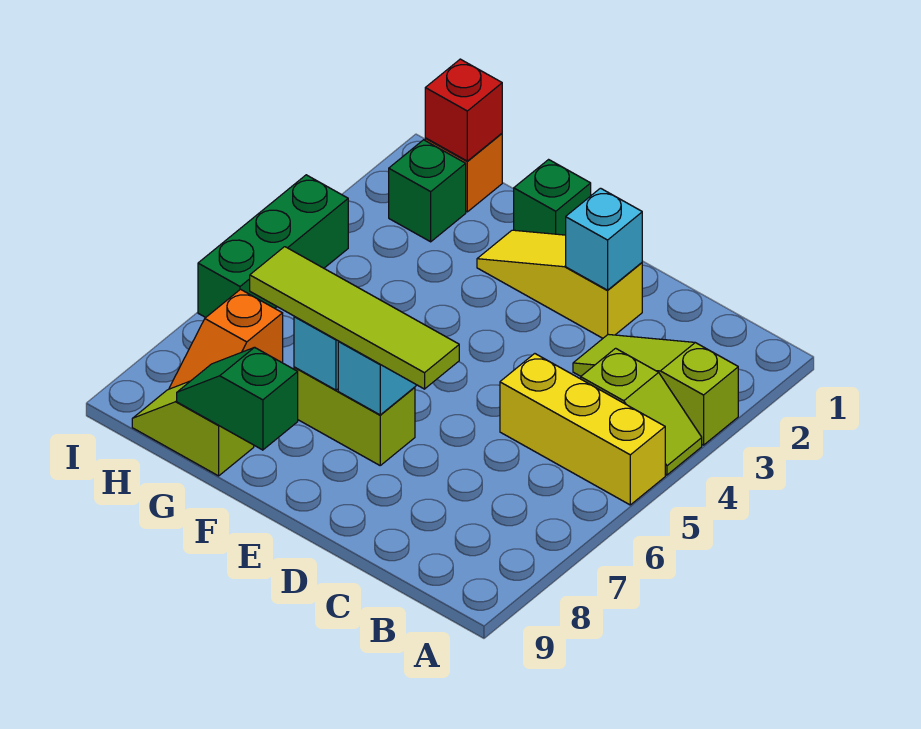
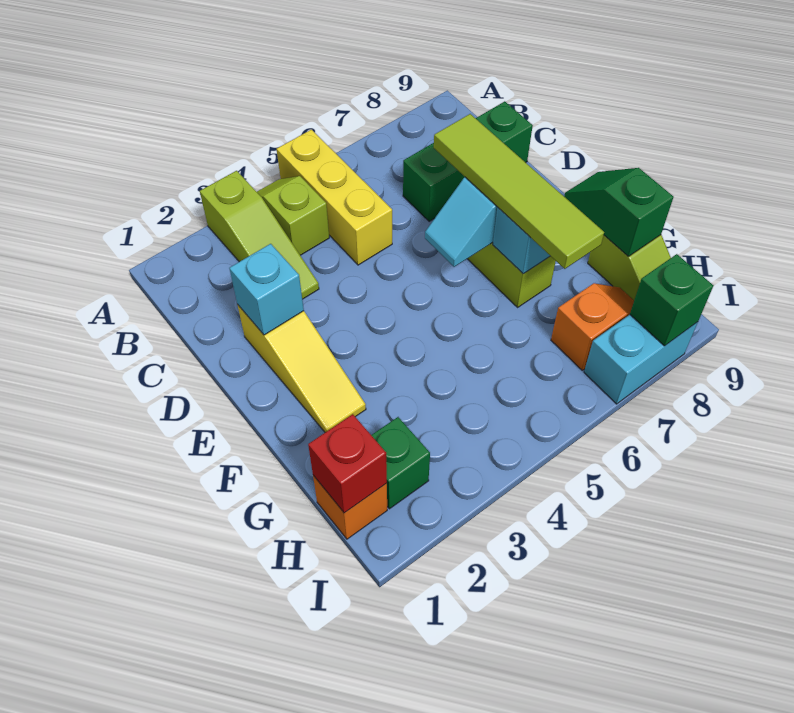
green brick F1 level 1 -> green brick I8 level 2
green slope F9:G9 level 2 top F -> green slope F9:G9 level 2 top G
green brick I4:I6 level 1 -> green brick C7:C9 level 1
none -> cyan brick I7:I8 level 1

